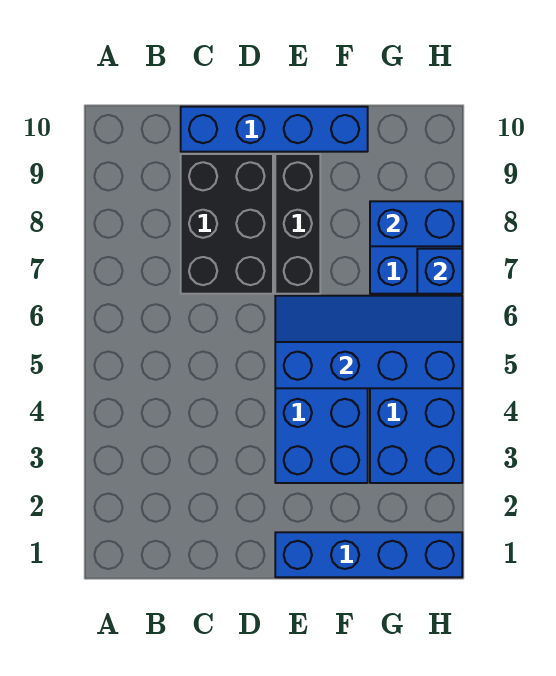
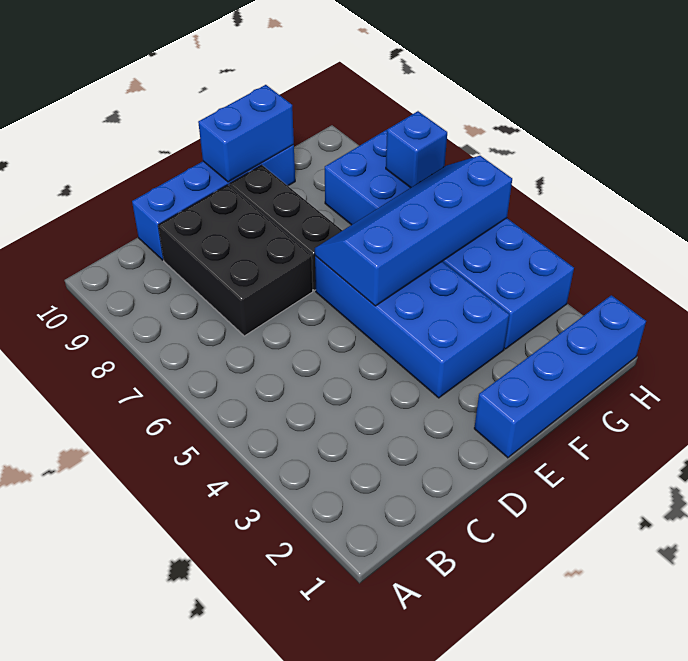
blue brick G8:H8 level 2 -> blue brick E10:F10 level 2

